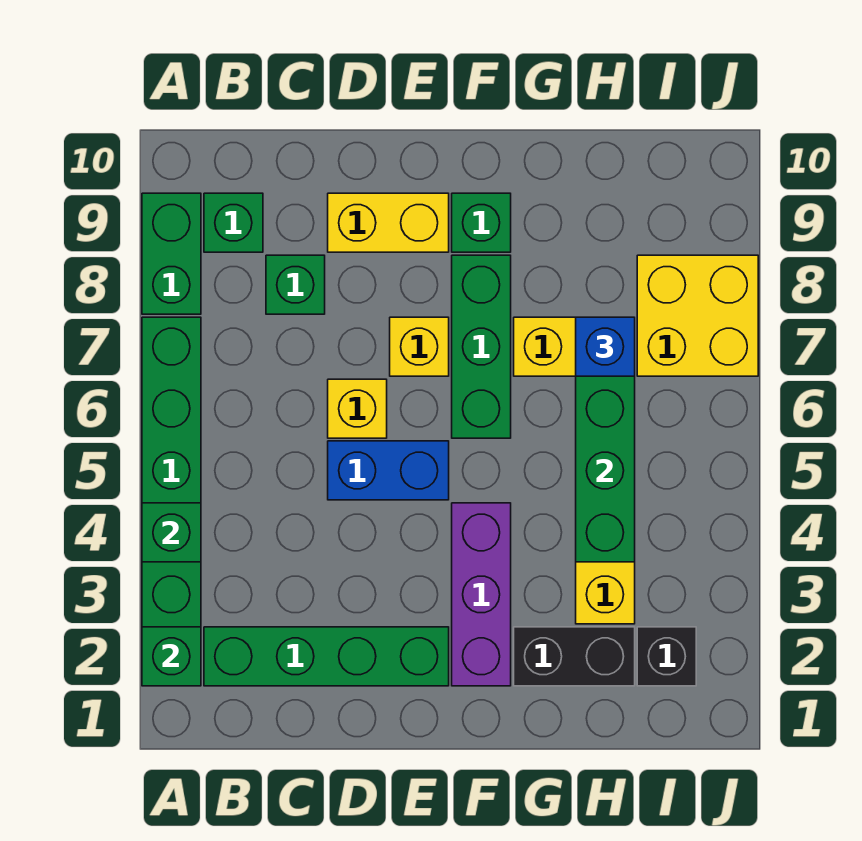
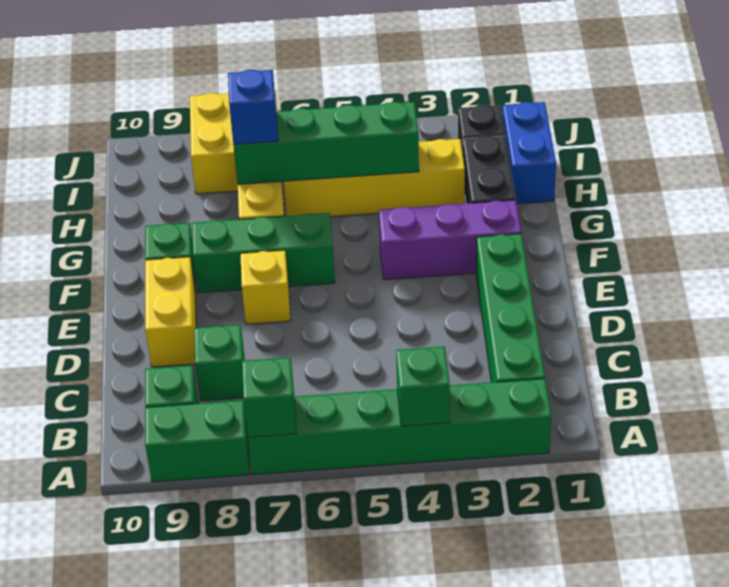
green brick A2 level 2 -> green brick A7 level 2
blue brick D5:E5 level 1 -> blue brick H1:I1 level 1
yellow brick D6 level 1 -> none

